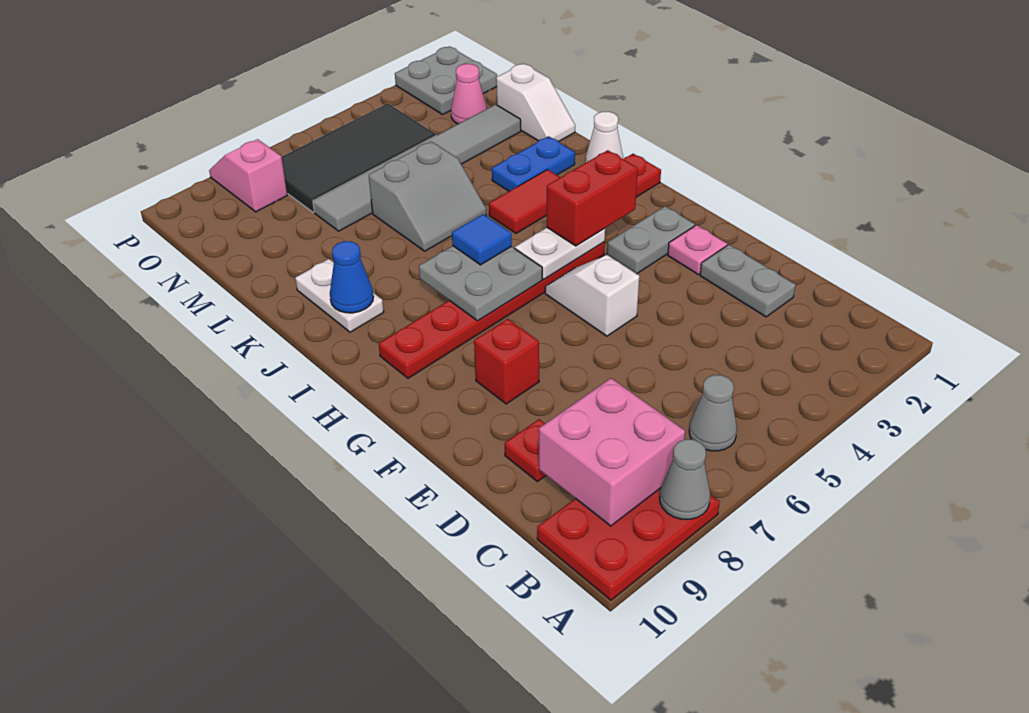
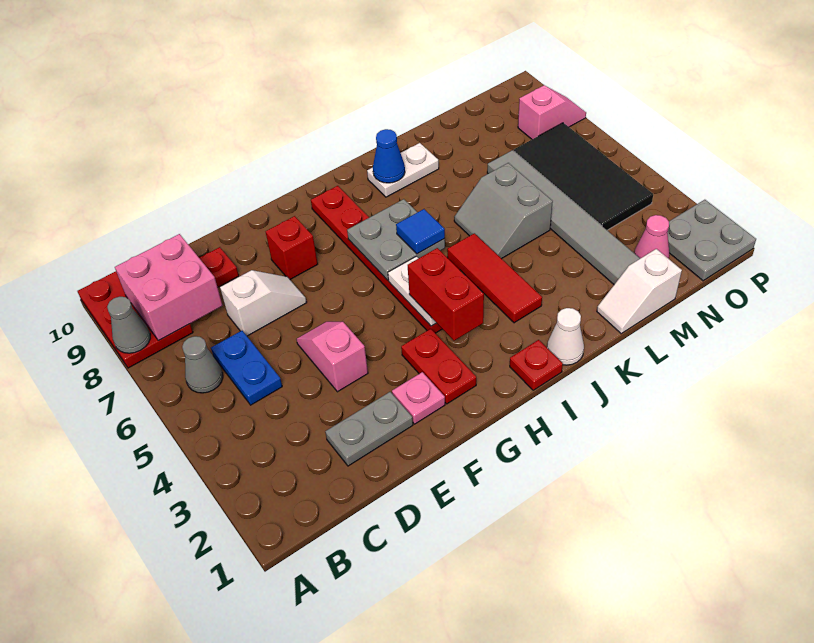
none -> pink slope E4:E5 level 1 top 4
white slope F5:G5 level 1 top F -> white slope D7:E7 level 1 top D
grey plate G2:G3 level 1 -> red plate G2:G3 level 1
red tile J3:J4 level 1 -> red tile J3:J5 level 1
blue plate K2:K3 level 1 -> blue plate C5:C6 level 1

